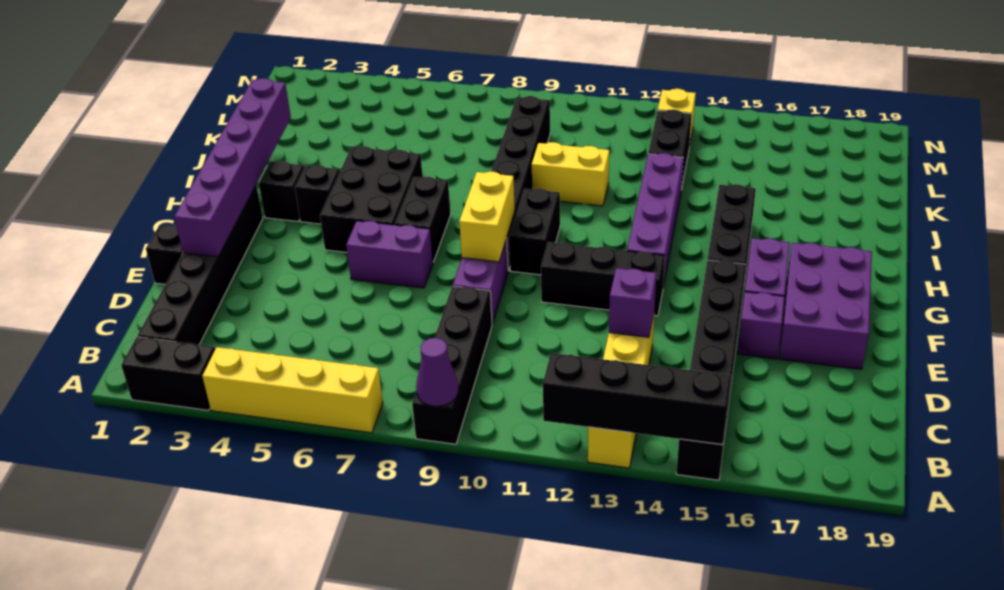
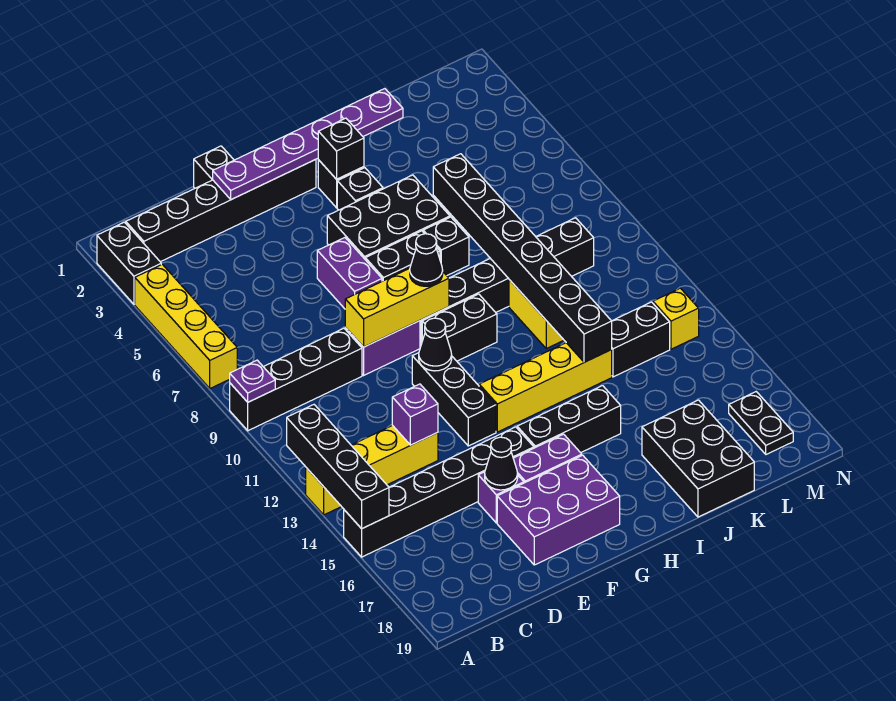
purple cone A9 level 2 -> purple plate A9 level 2
purple brick E2:J2 level 2 -> purple plate E2:J2 level 2
none -> black cone E16 level 2
yellow brick F9:G9 level 2 -> yellow brick E9:G9 level 2
none -> black cone F11 level 2
none -> black cone G9 level 3
purple brick G13:J13 level 1 -> yellow brick G13:J13 level 1
none -> black brick H3 level 2
none -> black brick I7 level 1
none -> black brick J6:J13 level 2
none -> black brick J17:K19 level 1
none -> black plate M17:M18 level 1

